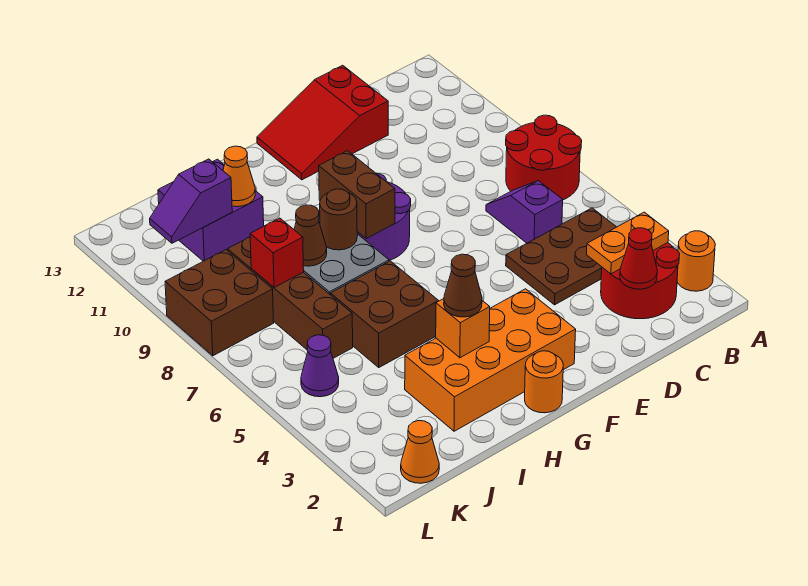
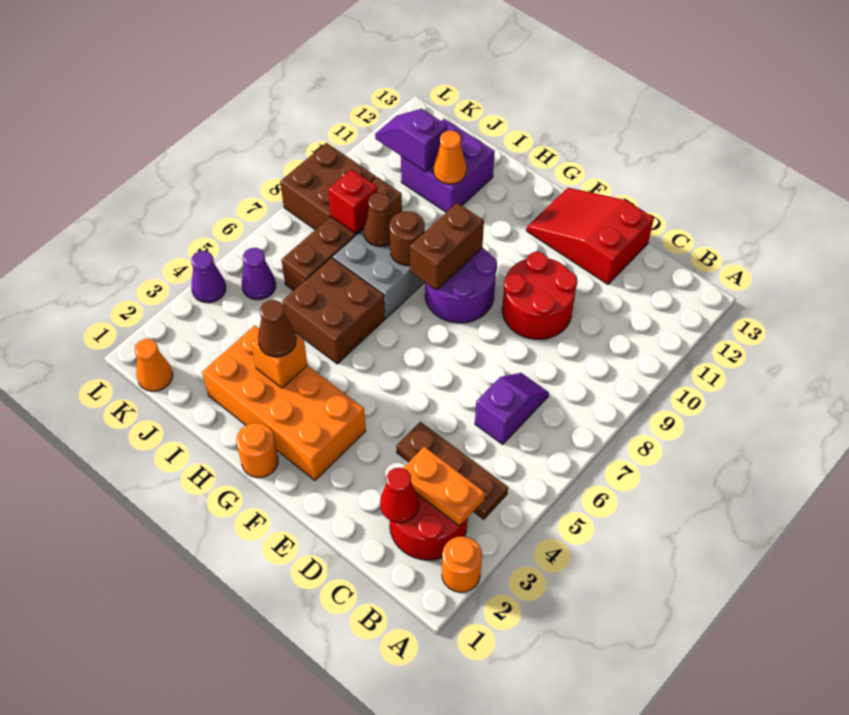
red round brick A7:B8 level 1 -> red round brick D9:E10 level 1
brown plate B4:D5 level 1 -> brown plate B4:D4 level 1
none -> purple cone L4 level 1

